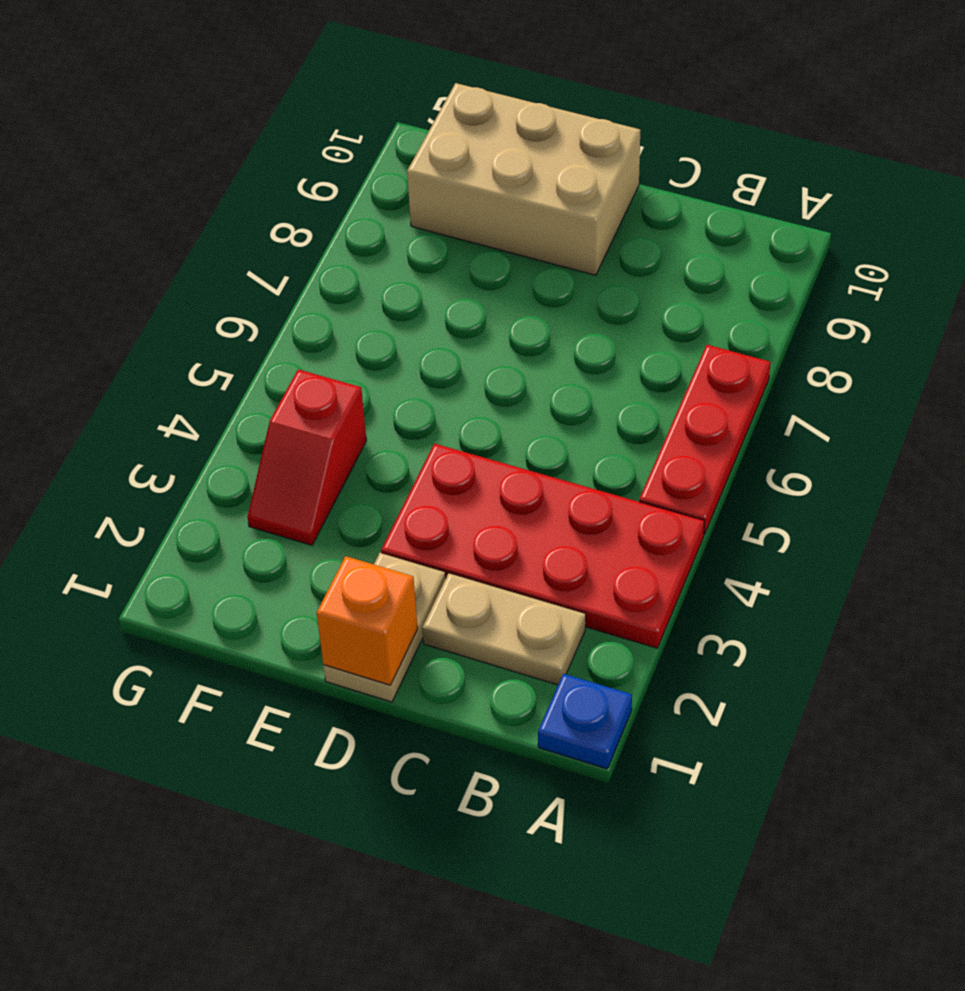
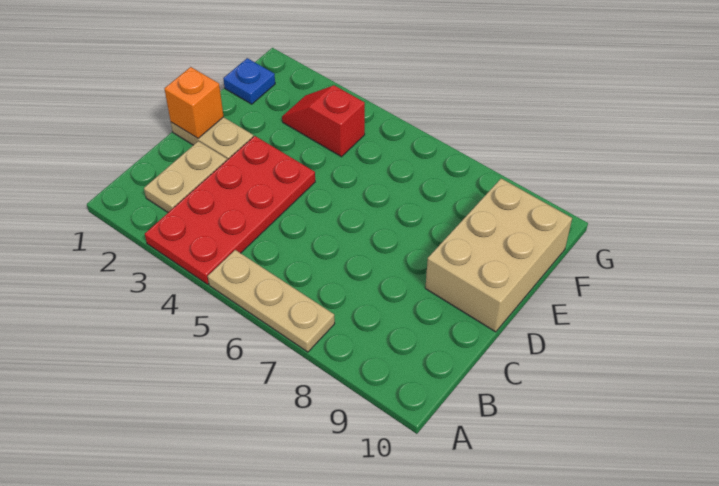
blue plate A1 level 1 -> blue plate F1 level 1
red plate A5:A7 level 1 -> tan plate A5:A7 level 1

